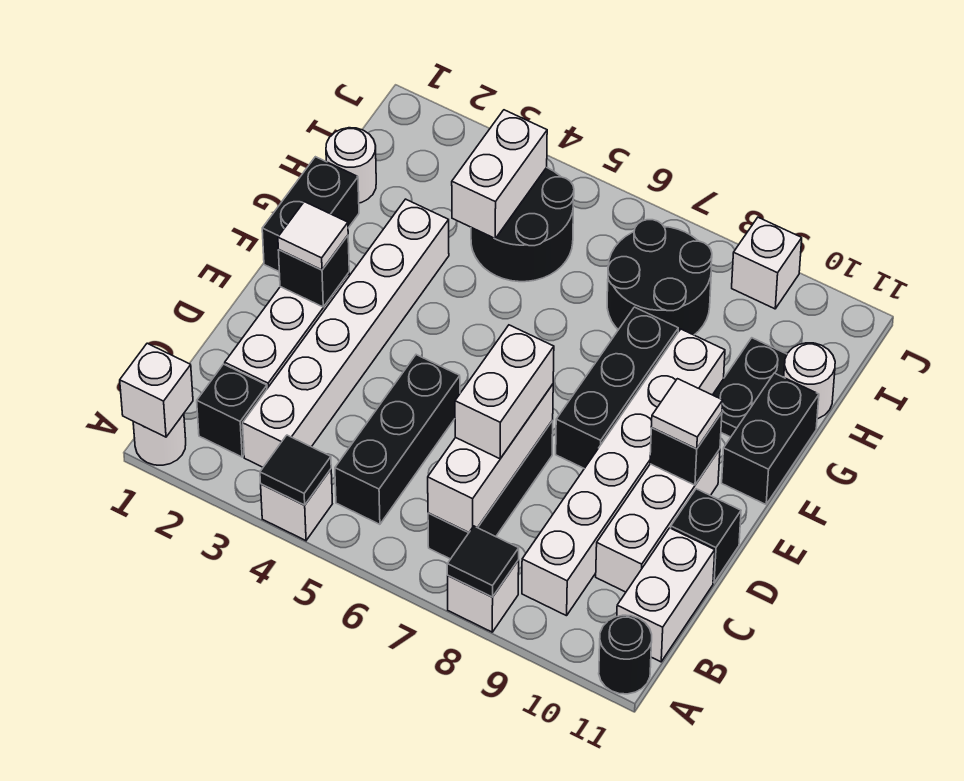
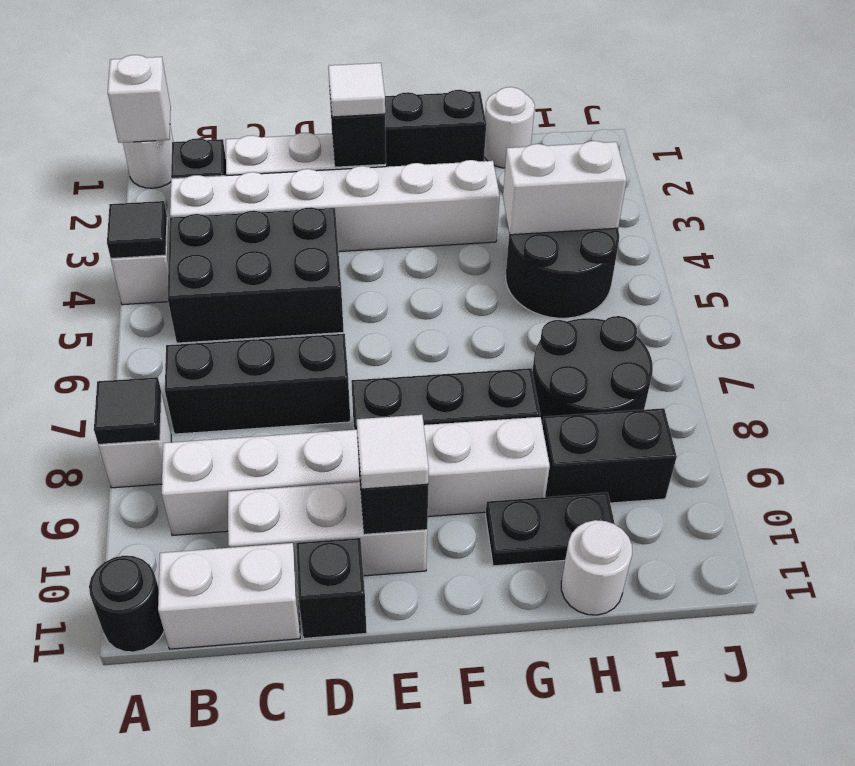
black brick B5:D5 level 1 -> black brick B4:D5 level 1
white brick B7:D7 level 2 -> none
white brick C7:D7 level 3 -> none
black brick F11:G11 level 1 -> black brick H9:I9 level 1
white brick J9 level 1 -> none

